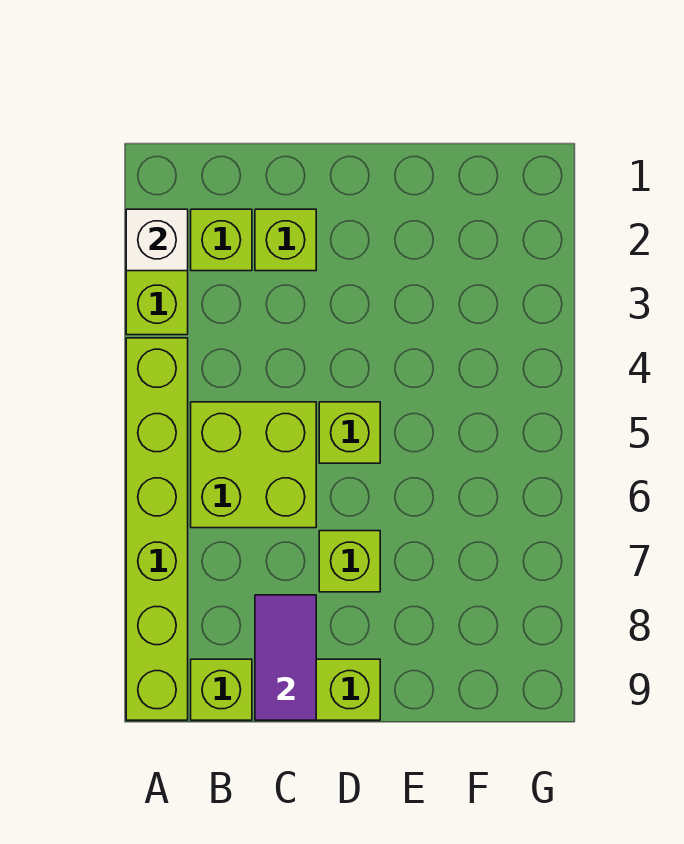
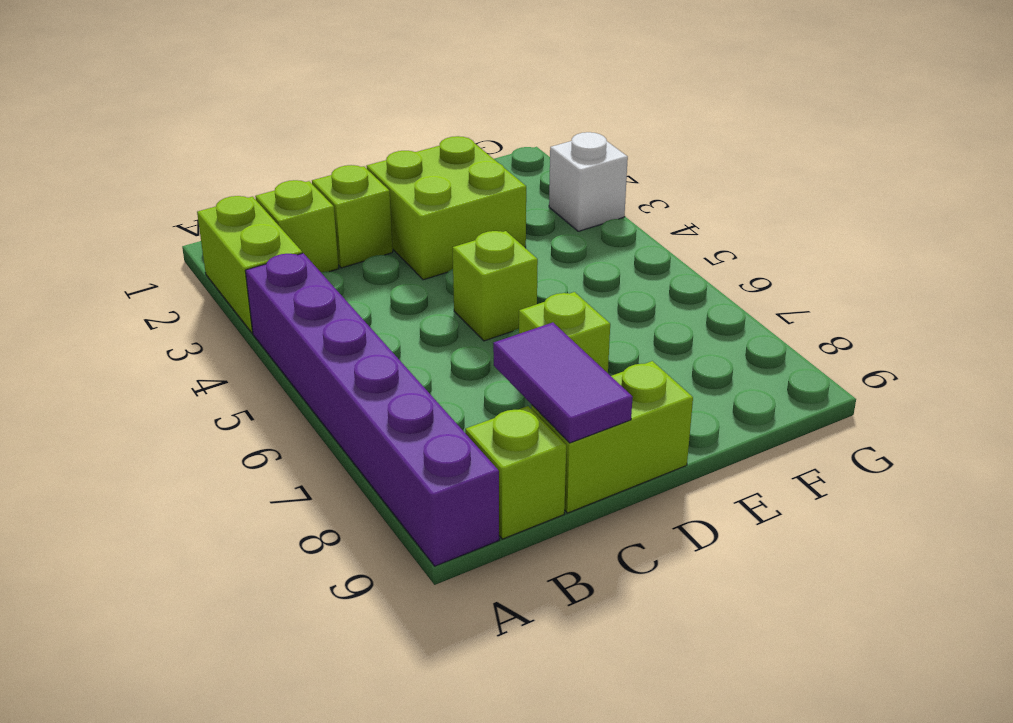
white brick A2 level 2 -> white brick G3 level 1
lime brick A4:A9 level 1 -> purple brick A4:A9 level 1
lime brick B5:C6 level 1 -> lime brick D2:E3 level 1

